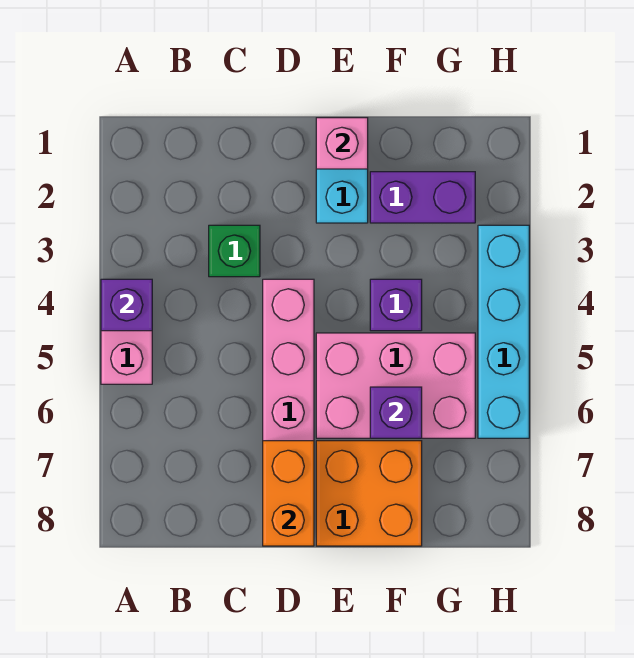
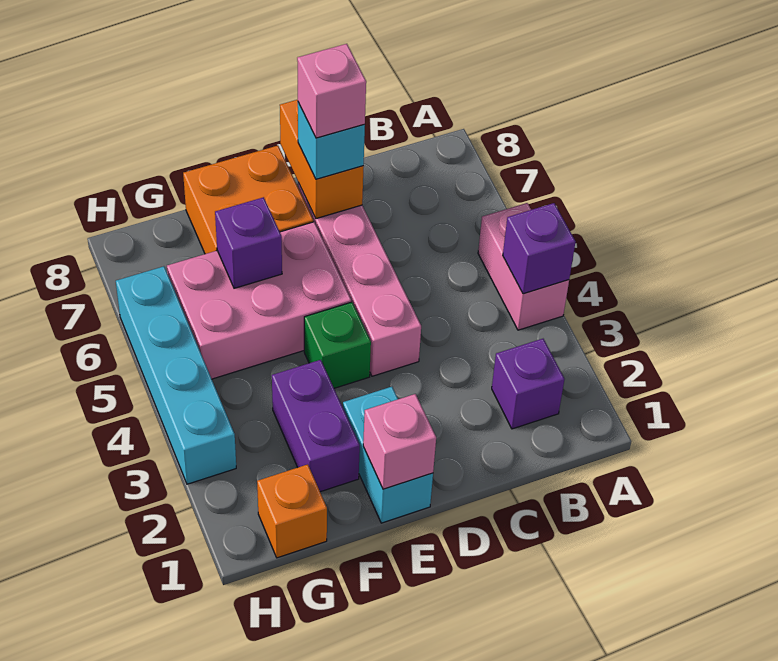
green brick C3 level 1 -> green brick E4 level 1
none -> cyan brick D7 level 3
none -> pink brick D7 level 4
purple brick F2:G2 level 1 -> purple brick F2:F3 level 1
purple brick F4 level 1 -> purple brick B2 level 1
none -> orange brick G1 level 1

